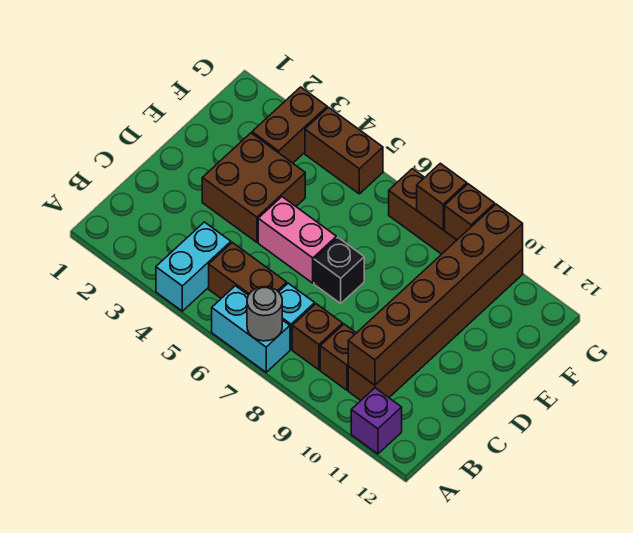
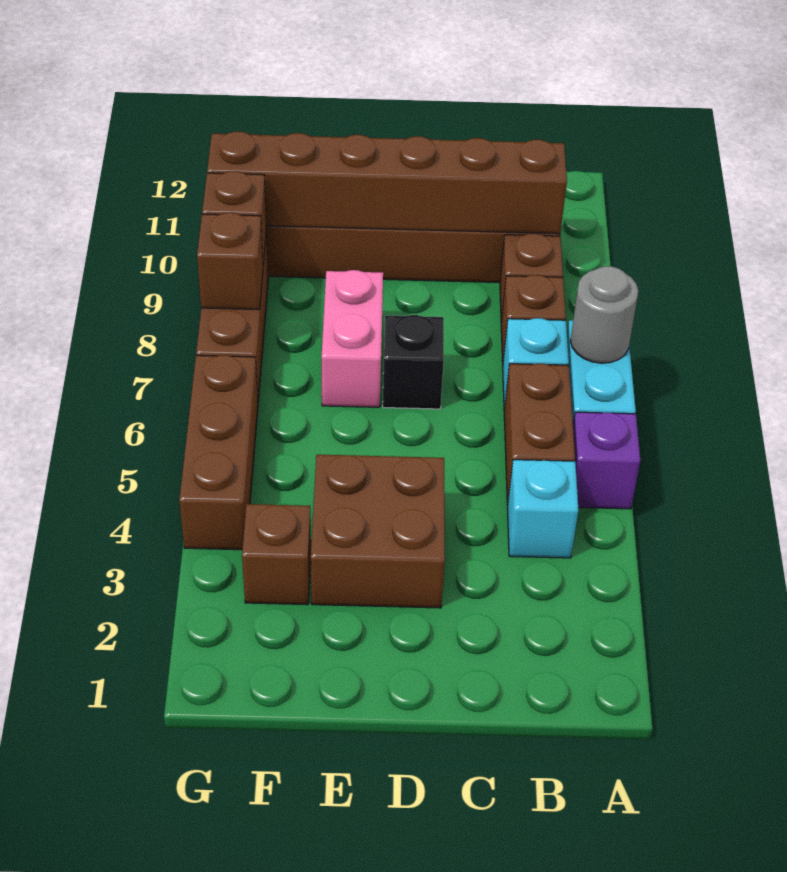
cyan brick A4:B4 level 1 -> cyan brick B4 level 1
purple brick A11 level 1 -> purple brick A5 level 1
pink brick D5:D6 level 1 -> pink brick E7:E8 level 1
brown brick F3:G3 level 1 -> brown brick F3 level 1
brown brick G4:G5 level 1 -> brown brick G4:G6 level 1

